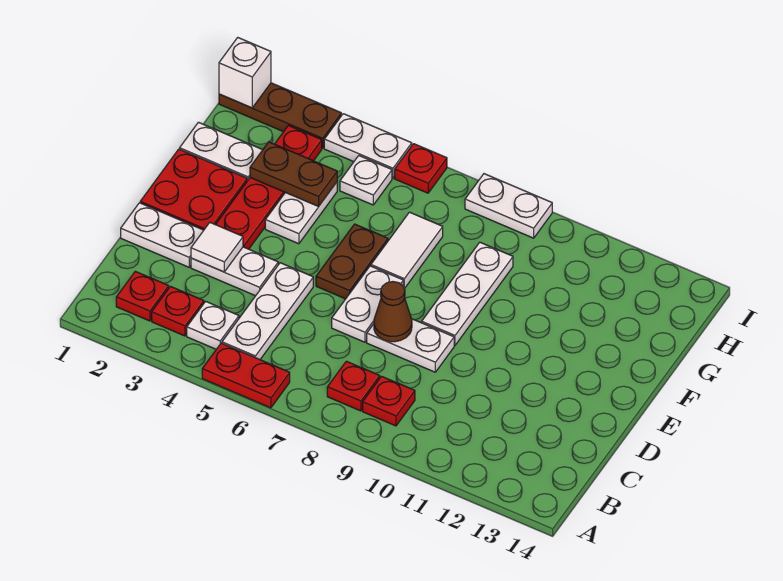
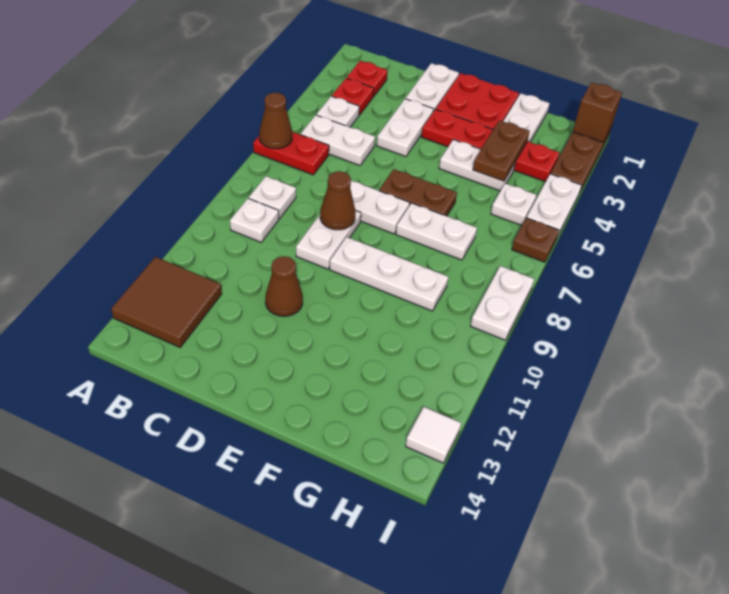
red plate A5:A6 level 1 -> red plate A6:B6 level 1
none -> brown cone A6 level 2
none -> brown tile A12:B13 level 1
white plate B5:D5 level 1 -> white plate B5:C5 level 1
red plate B8 level 1 -> white plate B8 level 1
red plate B9 level 1 -> white plate B9 level 1
white tile D3 level 2 -> white tile I13 level 1
none -> brown cone D11 level 1
white tile F7:G7 level 1 -> white plate F7:G7 level 1
white brick I1 level 2 -> brown brick I1 level 2
red plate I6 level 1 -> brown plate I6 level 1

